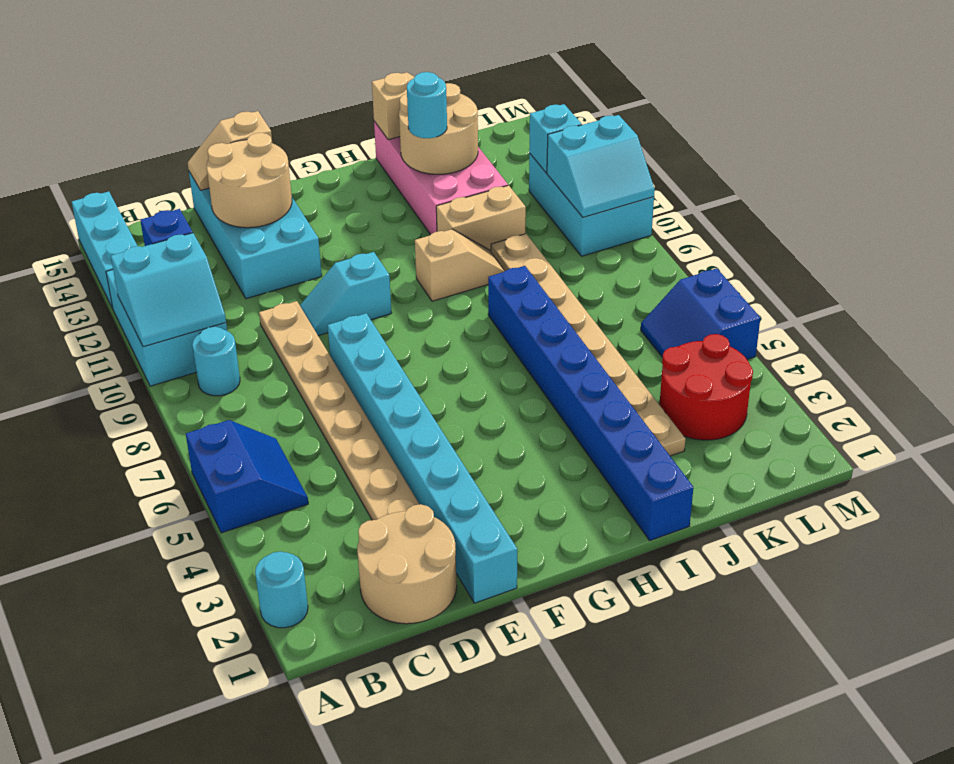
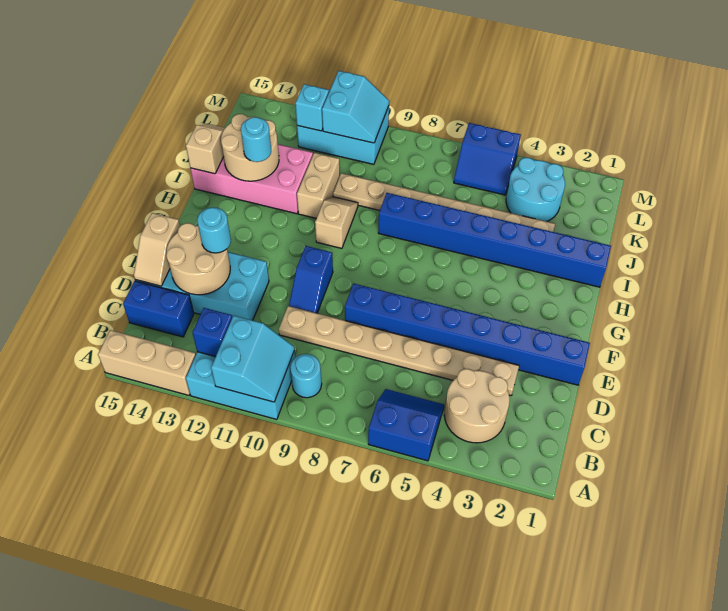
cyan round brick A2 level 1 -> cyan round brick E13 level 3
cyan brick A13:A15 level 1 -> tan brick A13:A15 level 1
tan round brick C1:D2 level 1 -> tan round brick B3:C4 level 1
none -> blue brick C14:C15 level 1
cyan brick E1:E8 level 1 -> blue brick E1:E8 level 1
cyan slope E10:F10 level 1 top F -> blue slope E10:F10 level 1 top F
red round brick K3:L4 level 1 -> cyan round brick K3:L4 level 1

